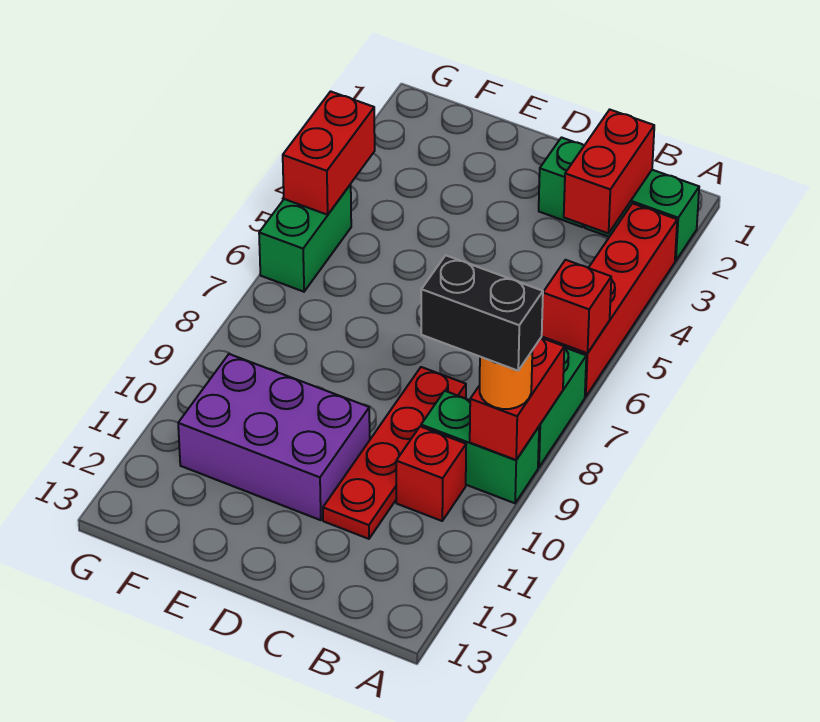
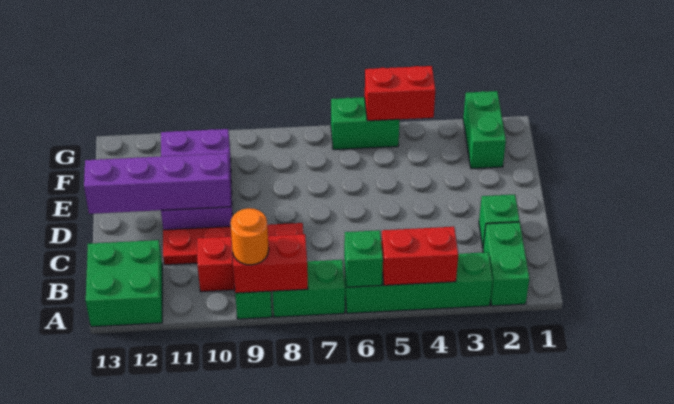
red brick A3:A6 level 1 -> green brick A3:A6 level 1
red brick A6 level 2 -> green brick A6 level 2
black brick A9:B9 level 4 -> none
none -> green brick A12:B13 level 1
red brick B2:B3 level 2 -> red brick A4:A5 level 2
none -> purple brick D10:D13 level 2
none -> green brick F2:G2 level 1

